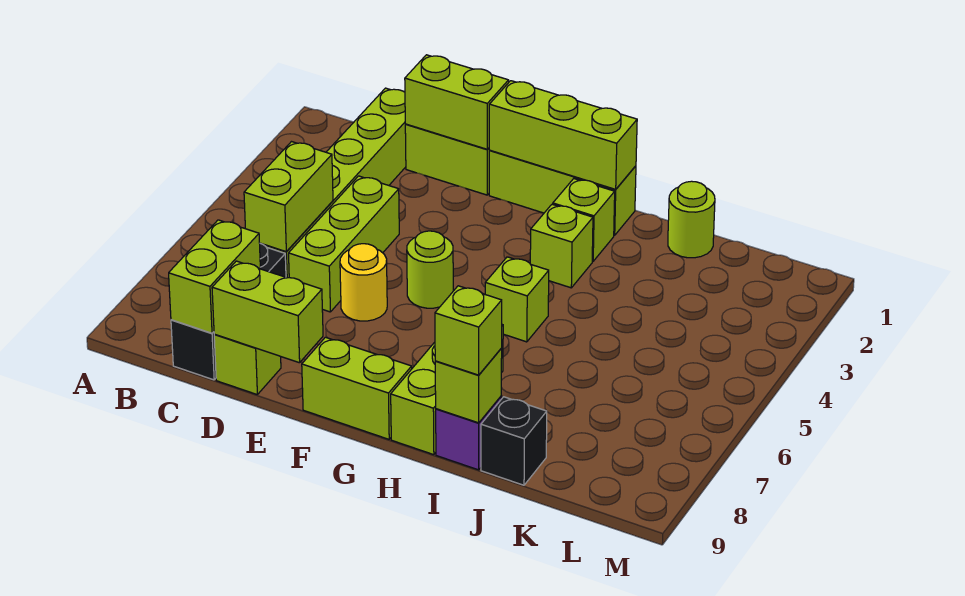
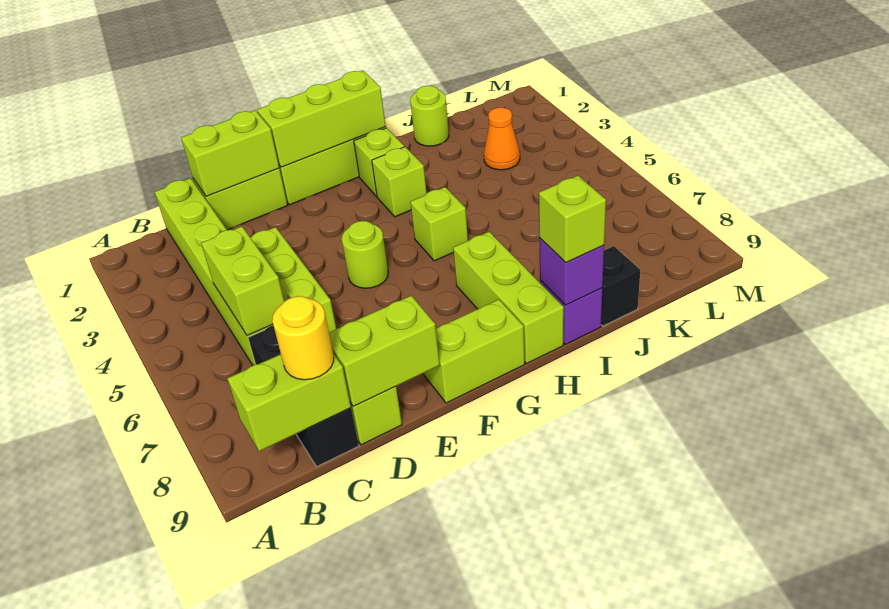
lime brick C8:C9 level 2 -> lime brick B9:C9 level 2
yellow round brick E6 level 1 -> yellow round brick C9 level 3
lime brick I9 level 2 -> purple brick I9 level 2
none -> orange cone K3 level 1

